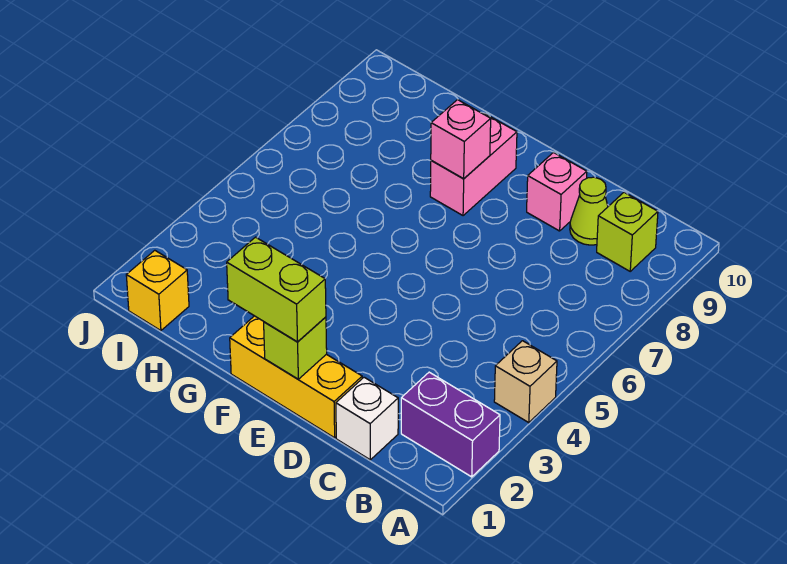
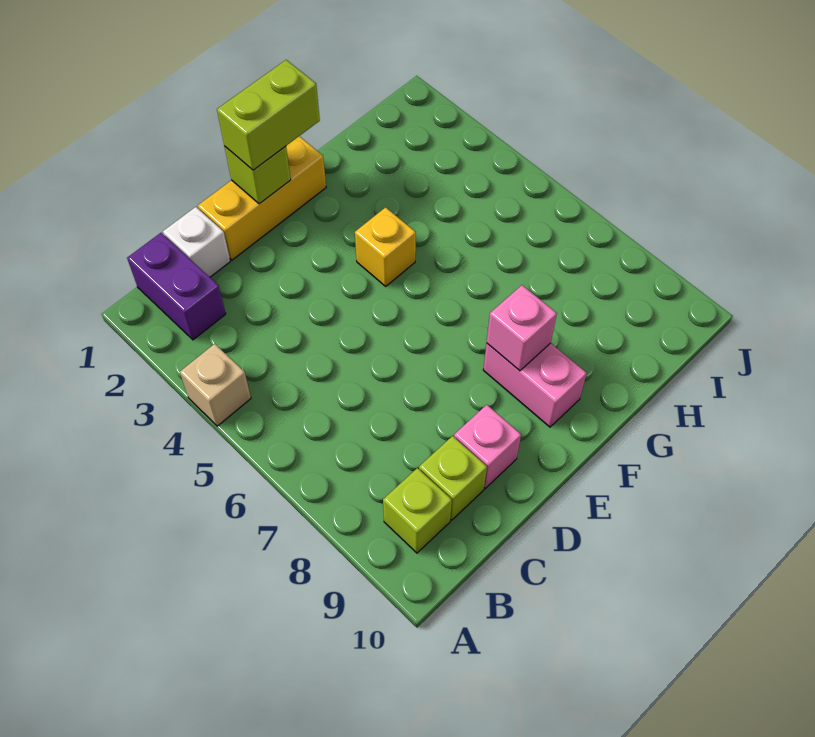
purple brick A2:B2 level 1 -> purple brick B1:B2 level 1
lime cone C9 level 1 -> lime brick C9 level 1
yellow brick I1 level 1 -> yellow brick F4 level 1

